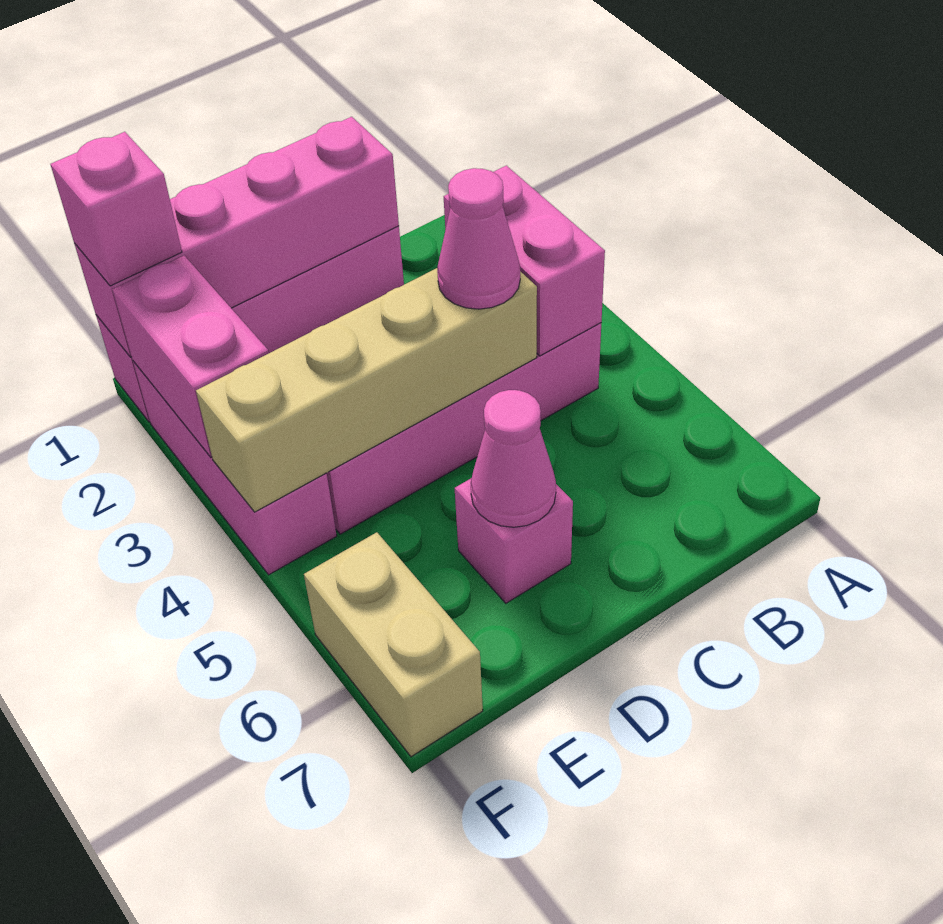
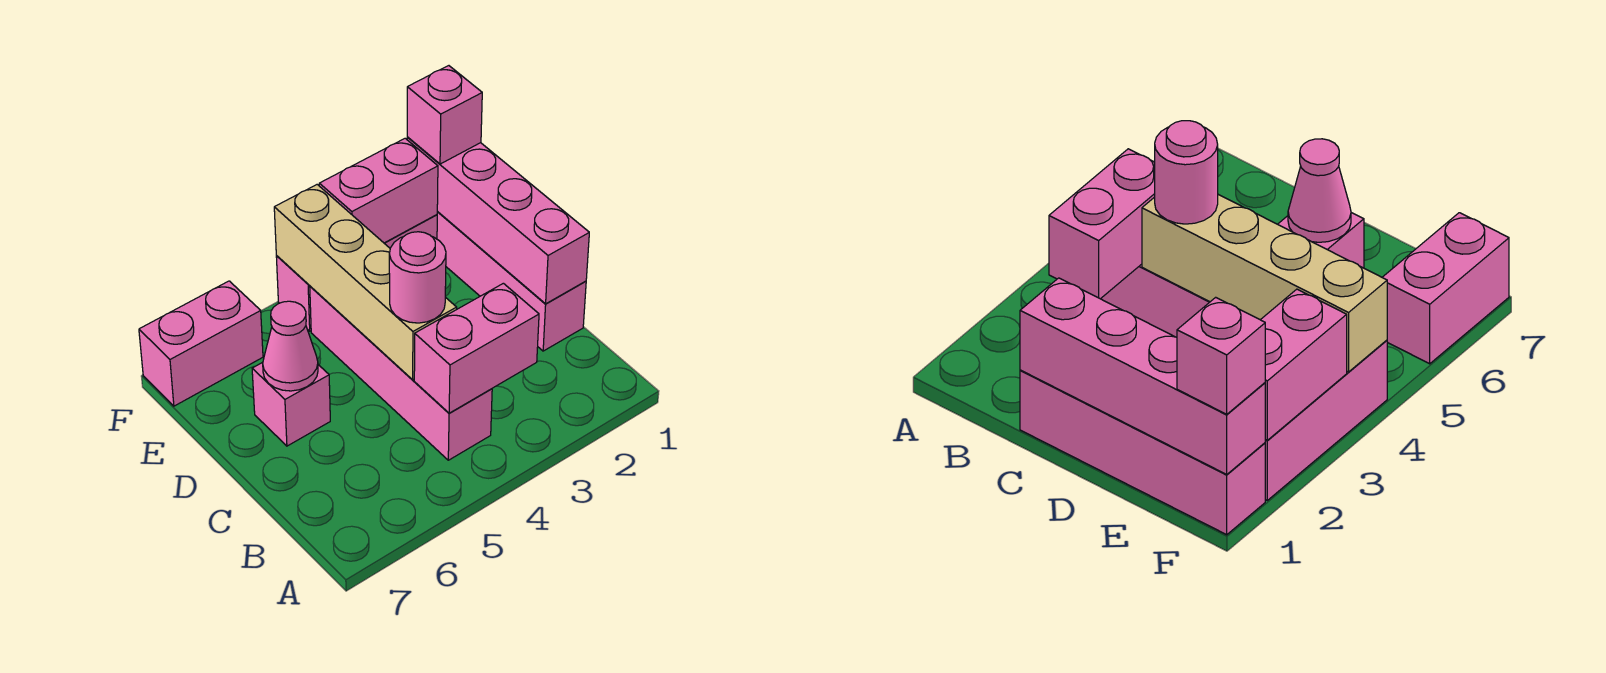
pink cone C4 level 3 -> pink round brick C4 level 3
tan brick F6:F7 level 1 -> pink brick F6:F7 level 1

